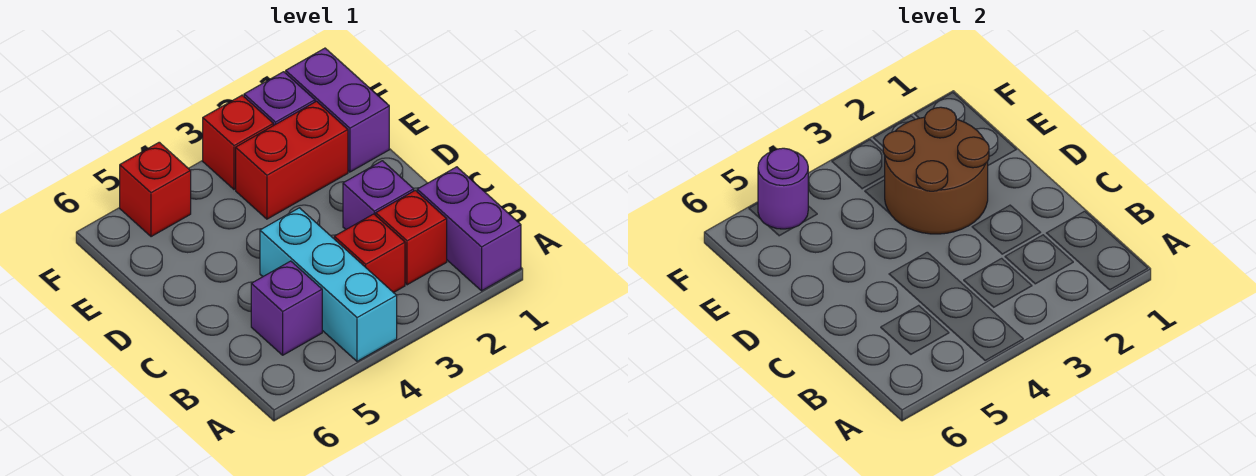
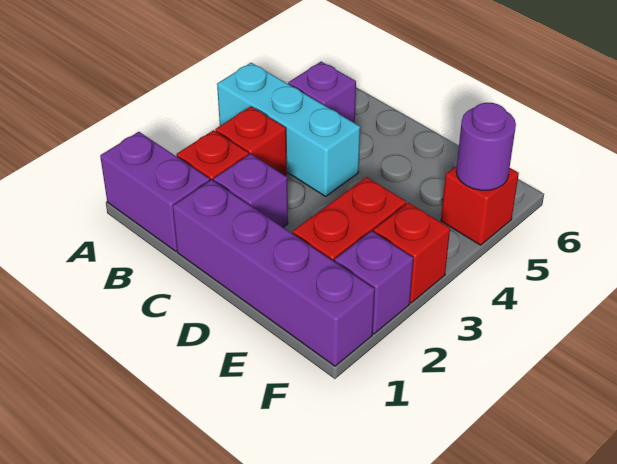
brown round brick D2:E3 level 2 -> none
purple brick E1:F1 level 1 -> purple brick C1:F1 level 1

